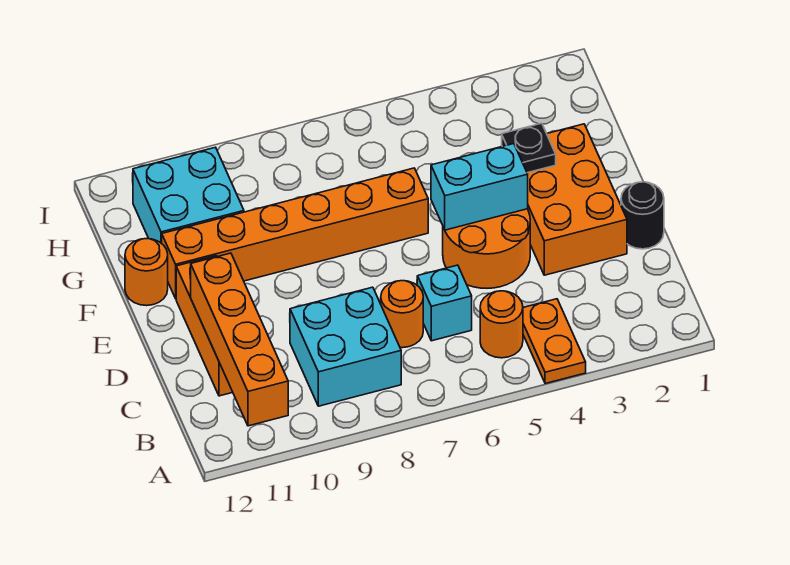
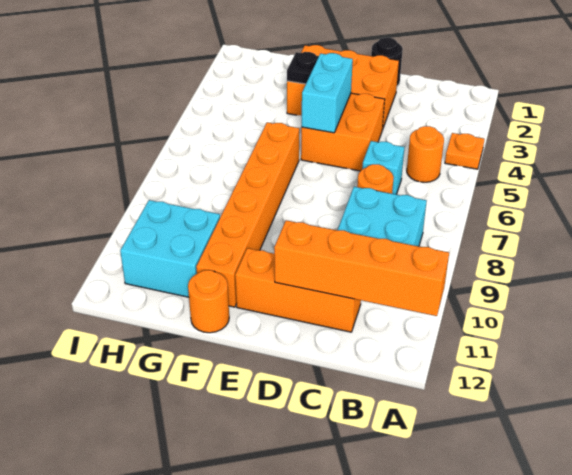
orange plate A4:B4 level 1 -> orange plate A4 level 1
orange round brick D4:E5 level 1 -> orange brick D4:E5 level 1

